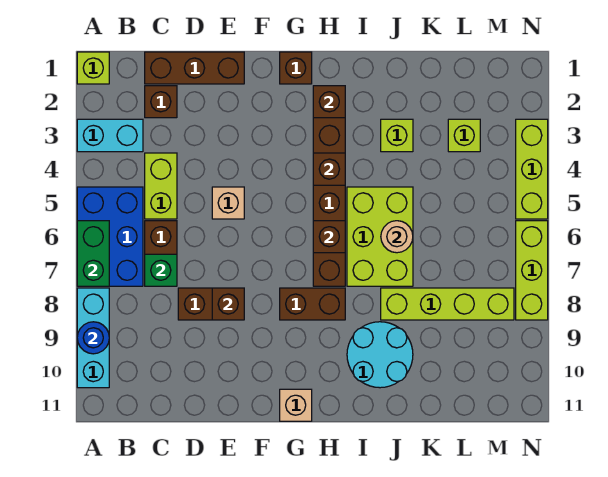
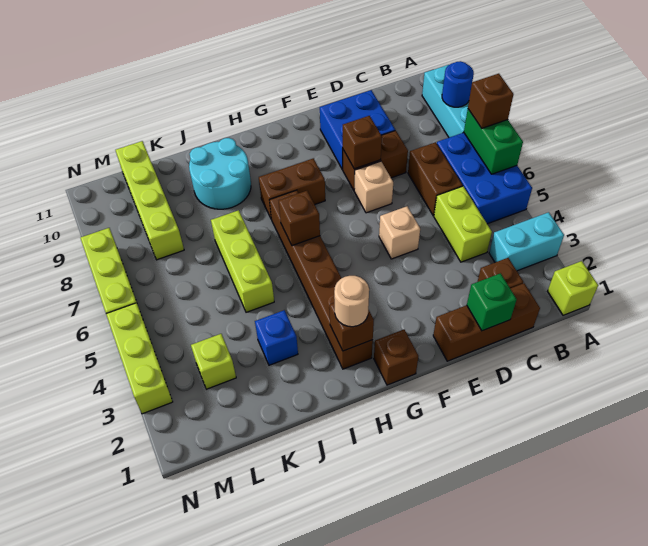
green brick C7 level 2 -> green brick D1 level 2
none -> blue brick D9:E10 level 1
tan brick G11 level 1 -> tan brick E7 level 1
brown brick H4 level 2 -> brown brick A7 level 3
lime brick I5:J7 level 1 -> lime brick J5:J7 level 1
lime brick J3 level 1 -> blue brick J3 level 1
tan round brick J6 level 2 -> tan round brick H2 level 3
lime brick J8:M8 level 1 -> lime brick L8:L11 level 1

